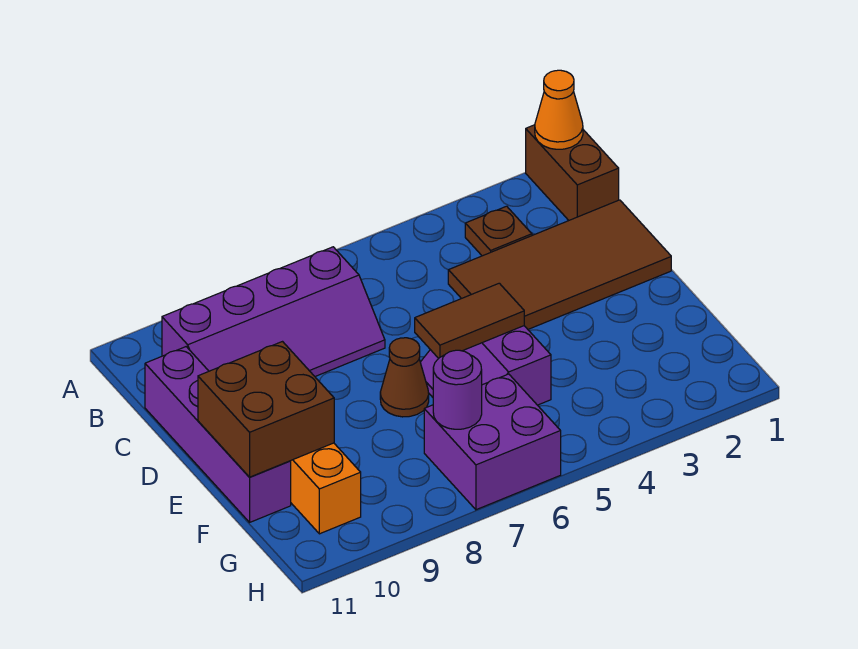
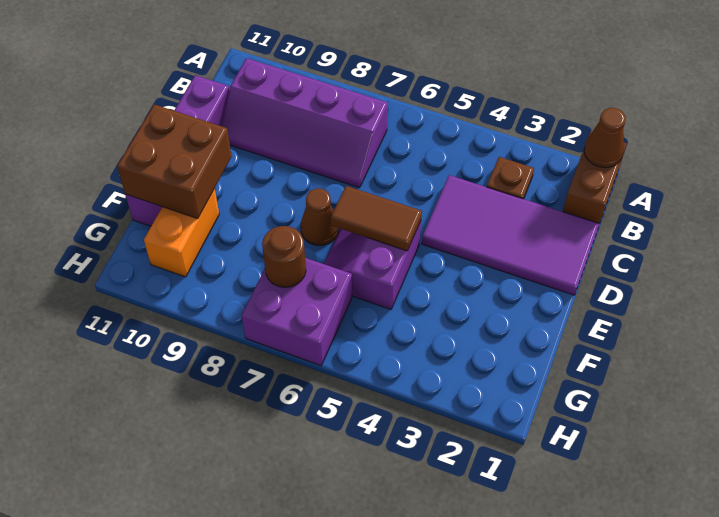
orange cone A1 level 2 -> brown cone A1 level 2
brown tile C1:D4 level 1 -> purple tile C1:D4 level 1
purple round brick G7 level 2 -> brown round brick G7 level 2

